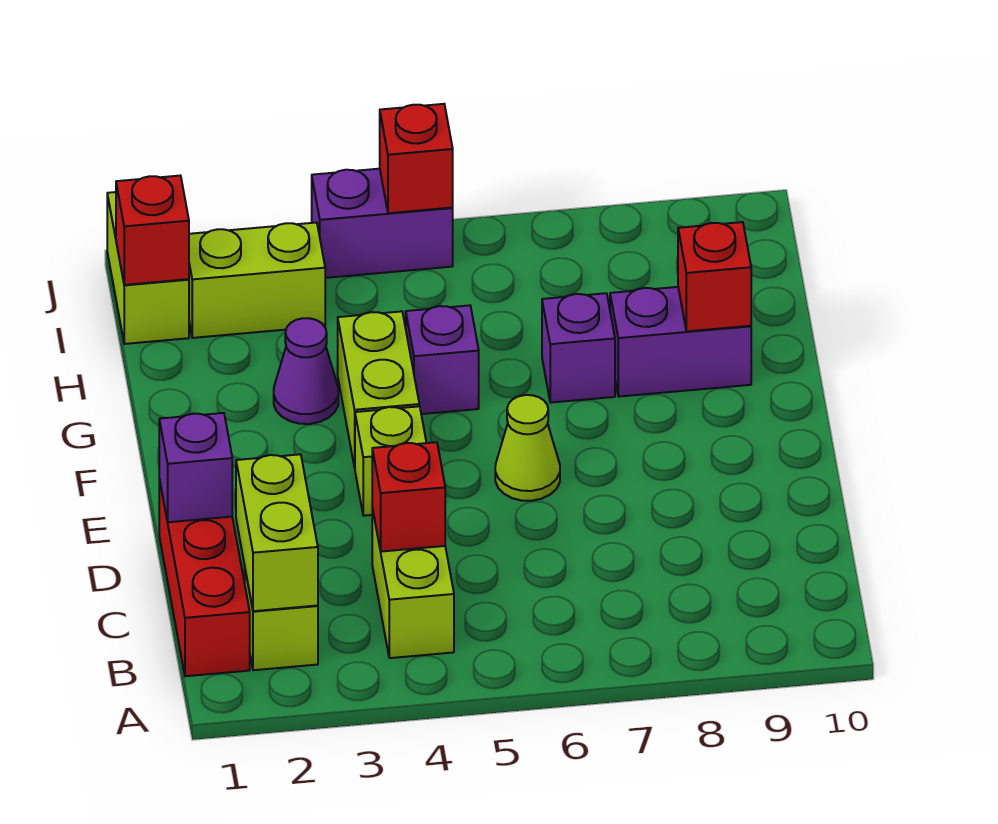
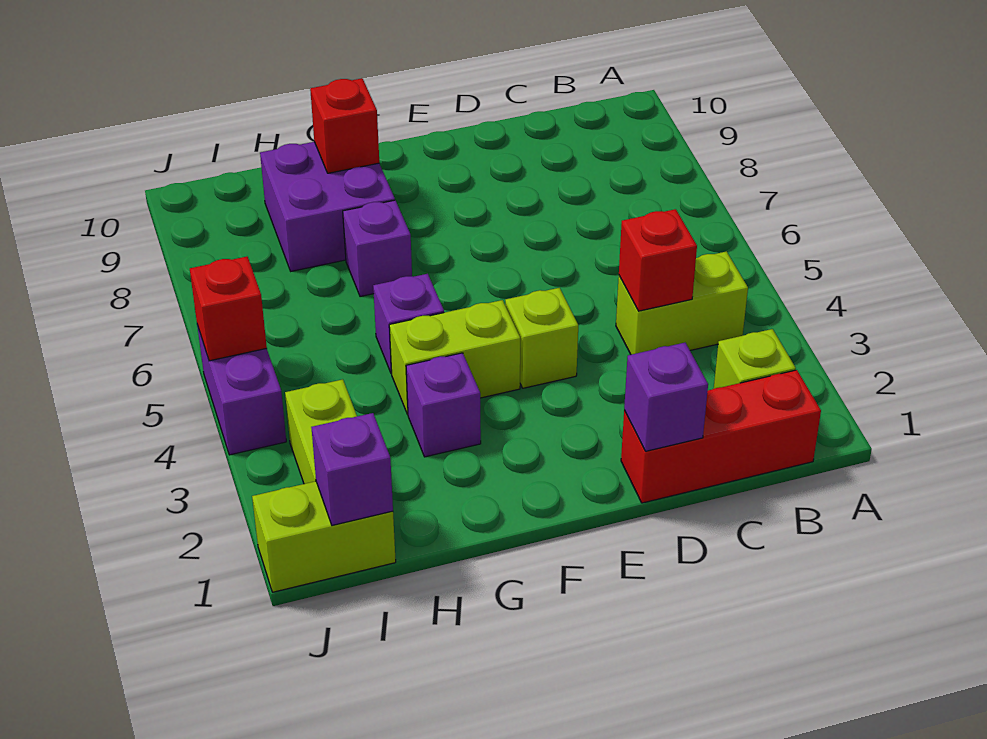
lime brick B2:C2 level 2 -> none
lime cone E6 level 1 -> none
purple cone G3 level 1 -> purple brick G3 level 1
purple brick G8:G9 level 1 -> purple brick G8:H9 level 1
red brick I1 level 2 -> purple brick I1 level 2

